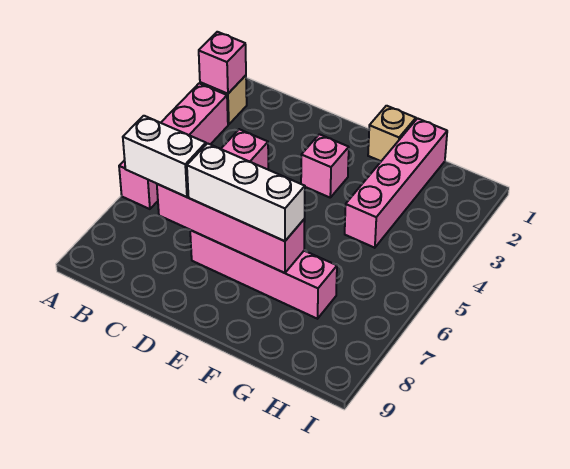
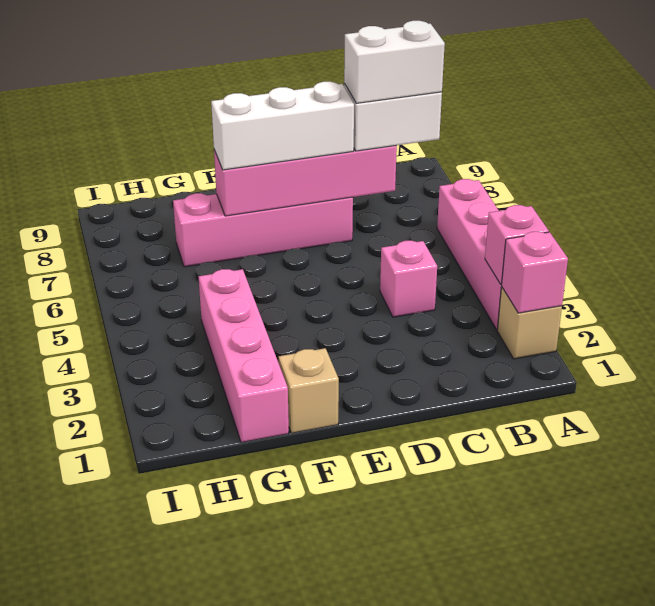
none -> white brick B7:C7 level 4
pink brick E3 level 1 -> pink brick A3 level 2

